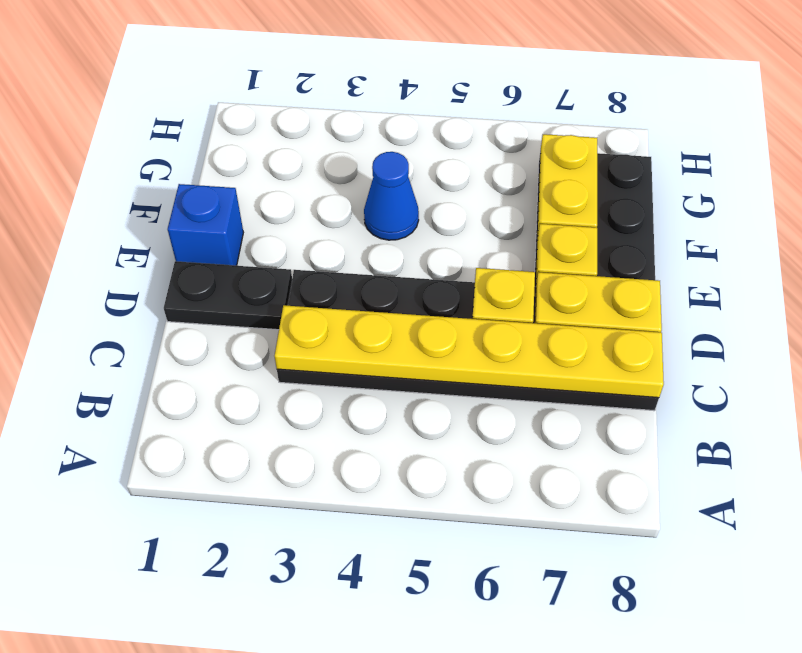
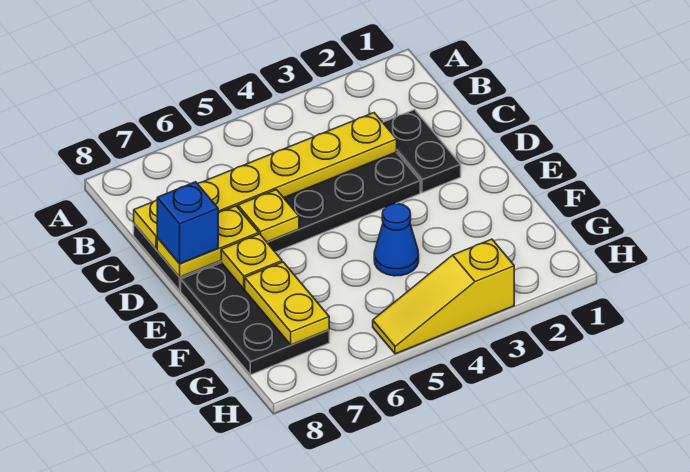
black plate D1:D2 level 1 -> black plate C2:D2 level 1
blue brick E1 level 1 -> blue brick D8 level 3
none -> yellow slope H3:H5 level 1 top 3

